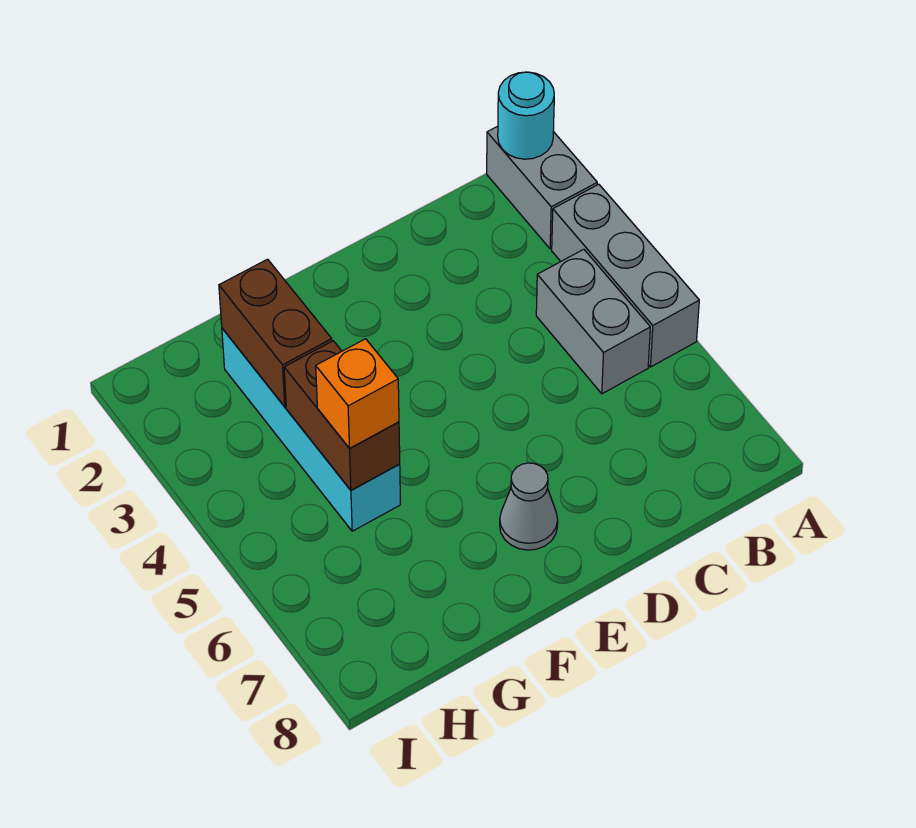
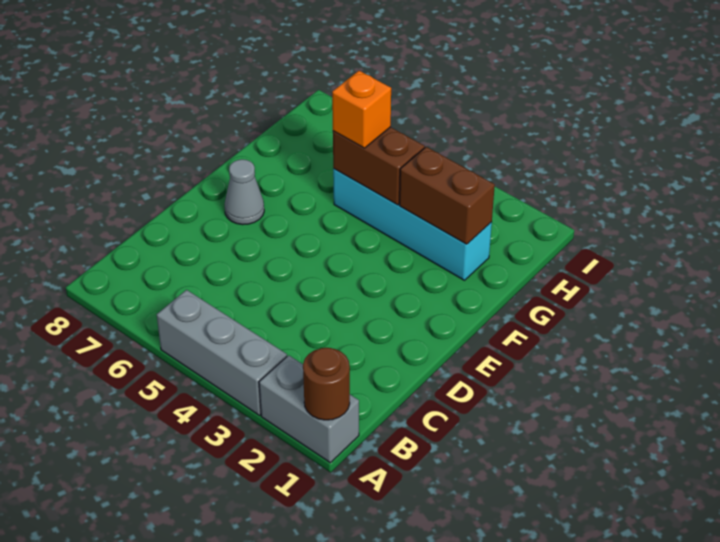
cyan round brick A1 level 2 -> brown round brick A1 level 2
grey brick B4:B5 level 1 -> none

